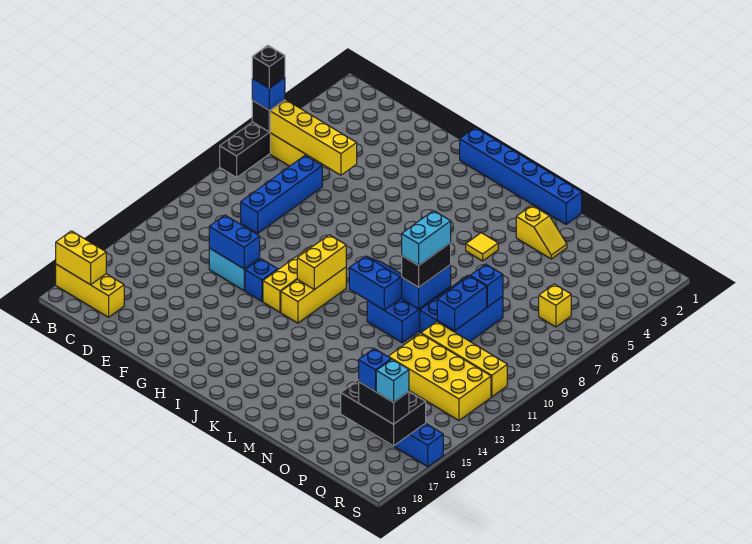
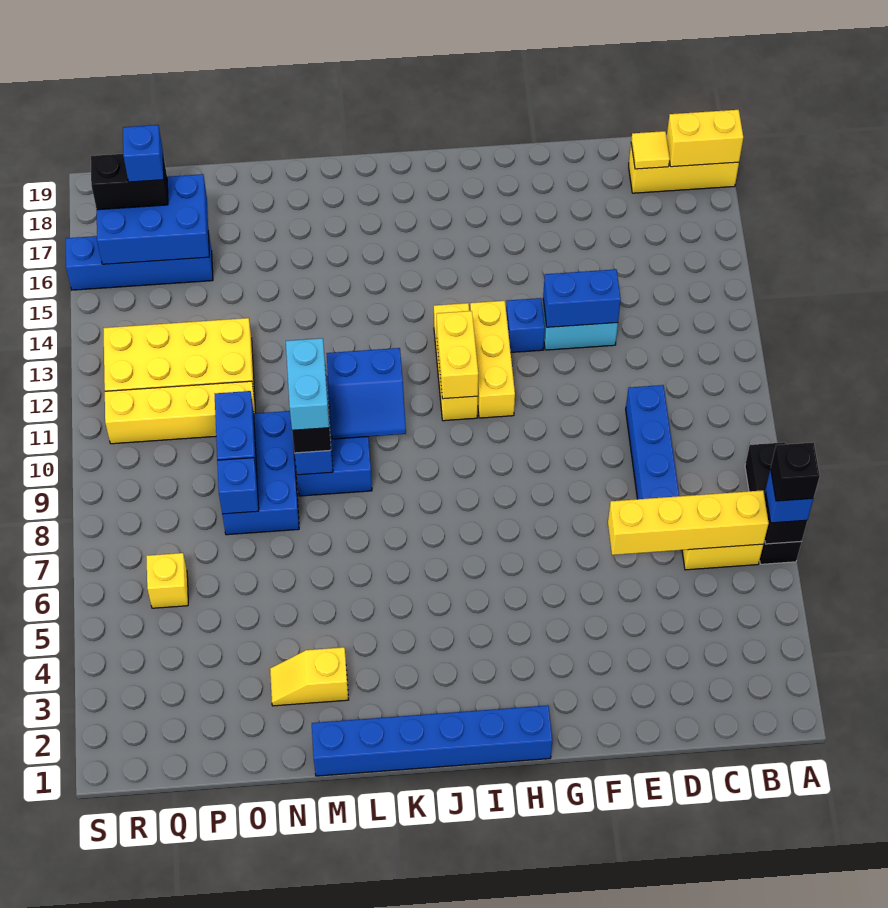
yellow tile L5 level 1 -> yellow tile C18 level 2
black brick P16:R17 level 2 -> blue brick P16:R17 level 2
cyan brick R17 level 4 -> none

